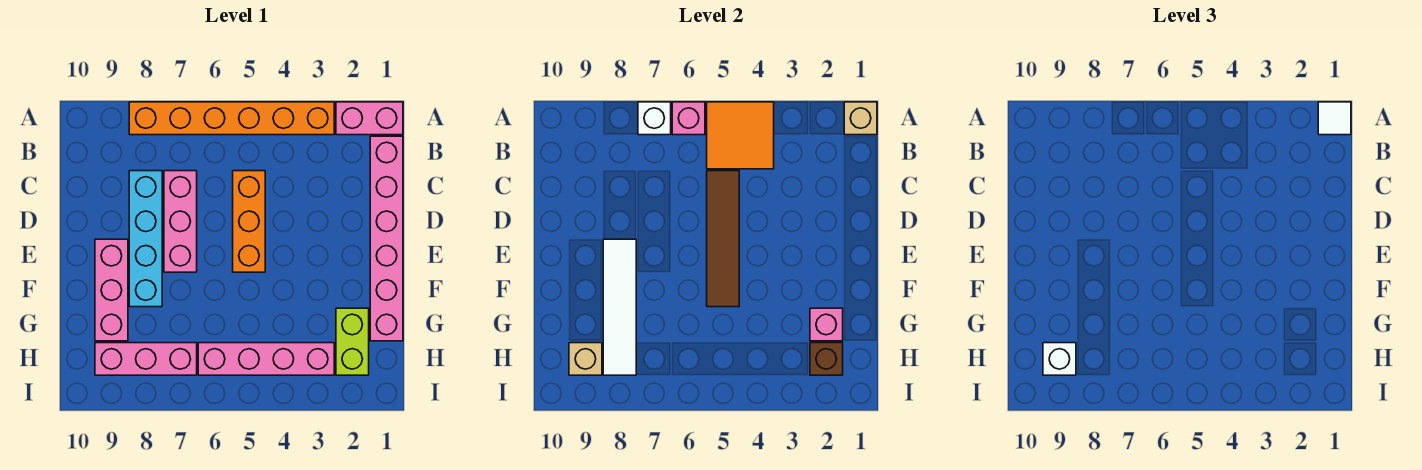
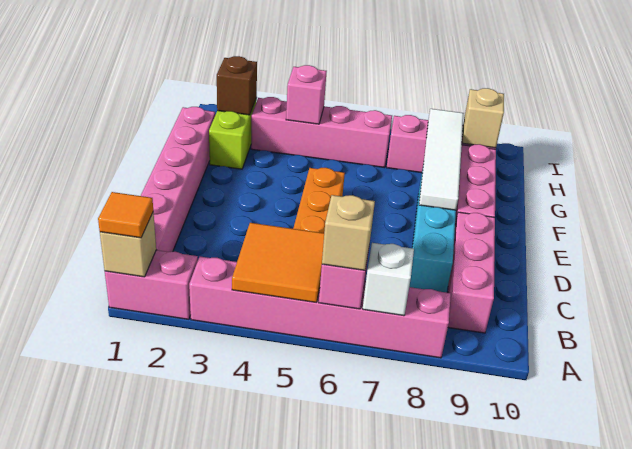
white tile A1 level 3 -> orange tile A1 level 3
orange brick A3:A8 level 1 -> pink brick A3:A8 level 1
none -> tan brick A6 level 3
brown tile C5:F5 level 2 -> none
pink brick C7:E7 level 1 -> pink brick B9:D9 level 1
pink brick G2 level 2 -> pink brick H4 level 2
white brick H9 level 3 -> none

